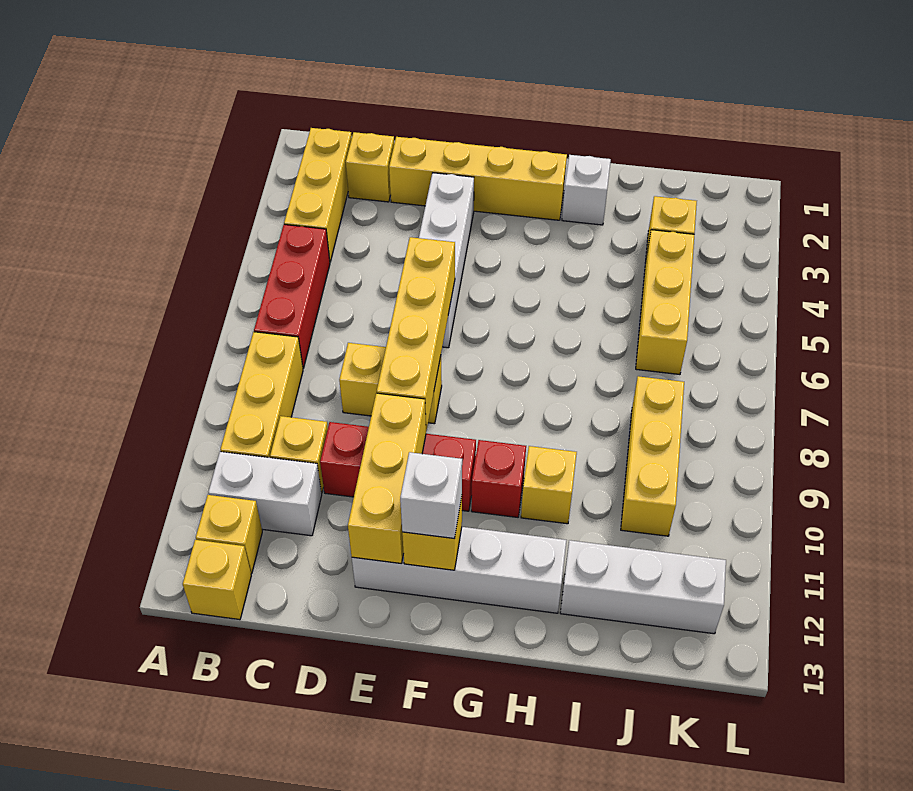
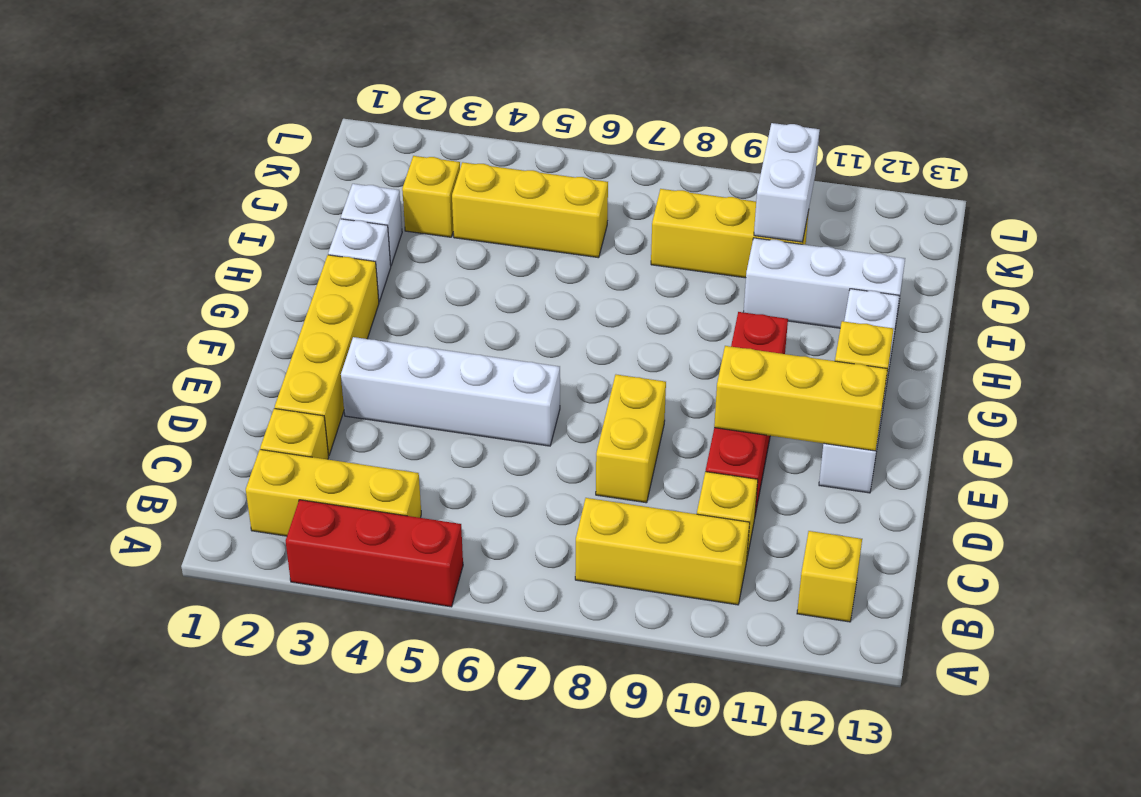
red brick B5:B7 level 1 -> red brick A3:A5 level 1
white brick B11:C11 level 1 -> white brick J10:K10 level 2
yellow brick B13 level 1 -> none
yellow brick E6:E9 level 2 -> none
white brick F12 level 3 -> white brick I2 level 1
yellow brick H10 level 1 -> none
white brick I12:K12 level 1 -> white brick I10:I12 level 1

